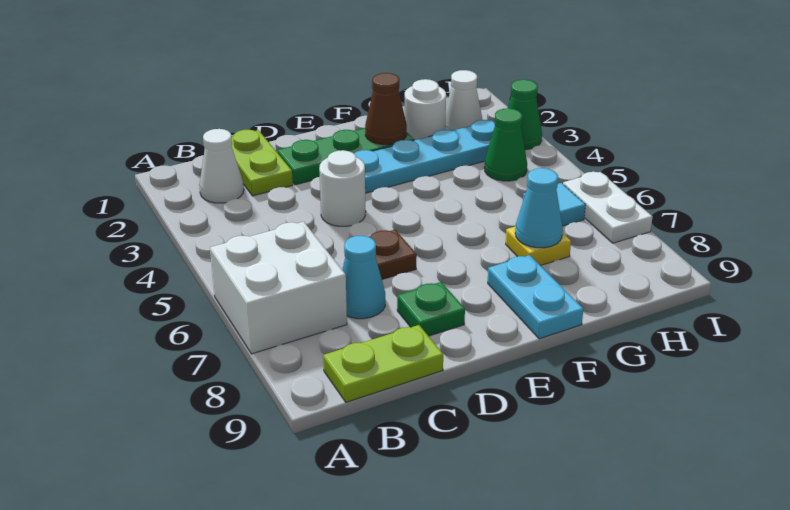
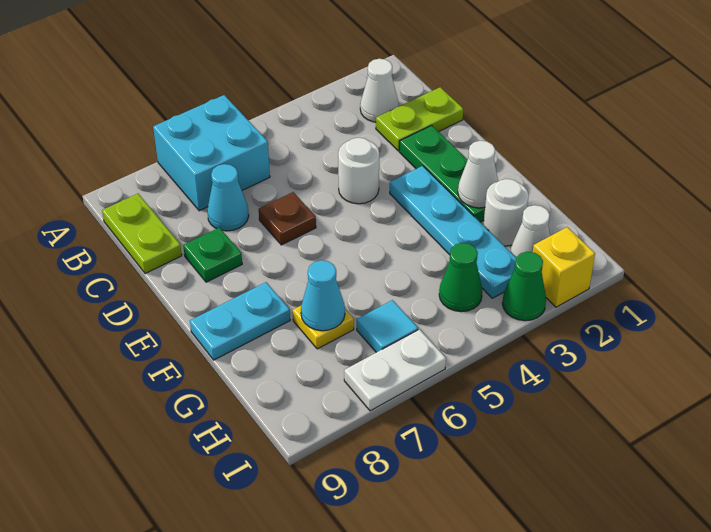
white brick A6:B7 level 1 -> cyan brick A6:B7 level 1
brown cone F2 level 2 -> white cone F2 level 2
none -> yellow brick I2 level 1

